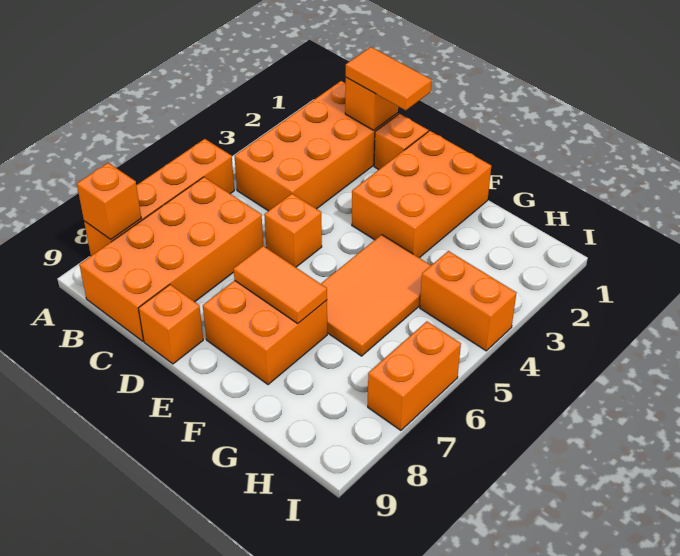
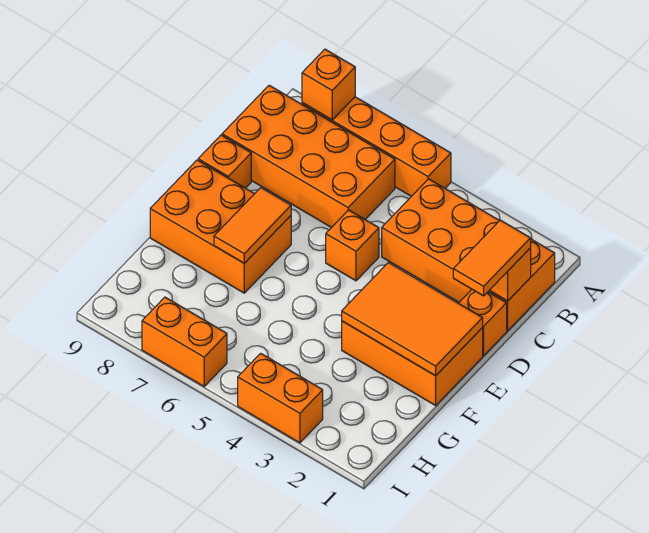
orange brick E7:F8 level 1 -> orange brick E7:F9 level 1
orange tile F4:G6 level 1 -> orange tile E1:F3 level 2
orange brick H4:I4 level 1 -> orange brick I3:I4 level 1

